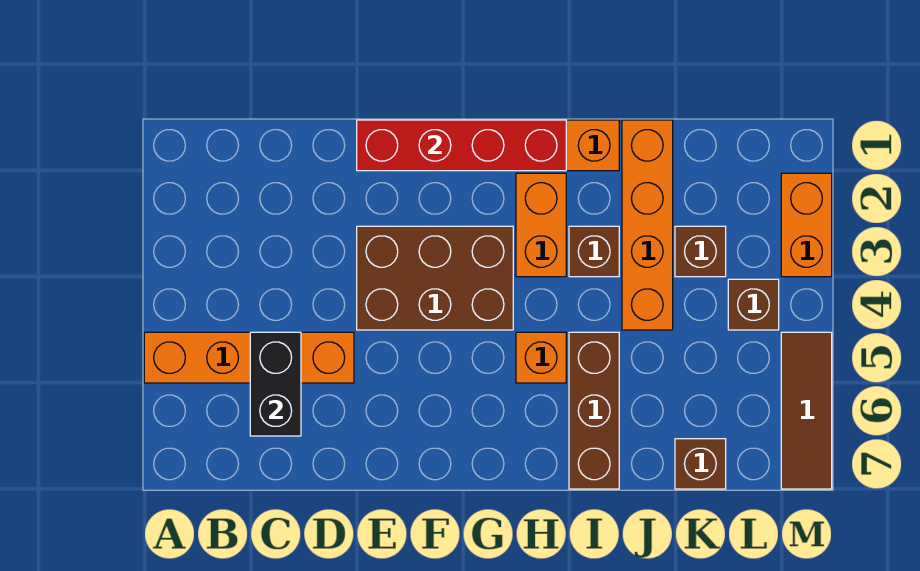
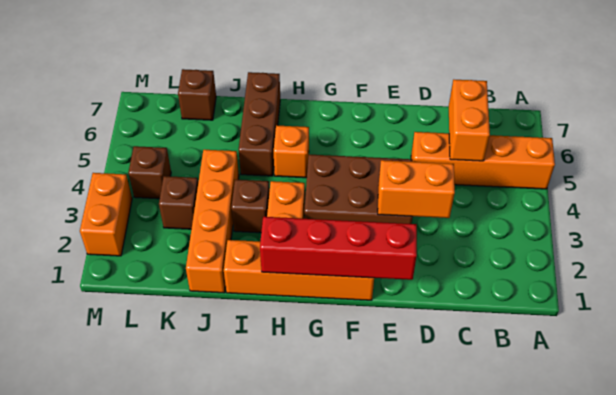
black brick C5:C6 level 2 -> orange brick C5:C6 level 2
none -> orange brick D3:E3 level 2
brown tile M5:M7 level 1 -> none

